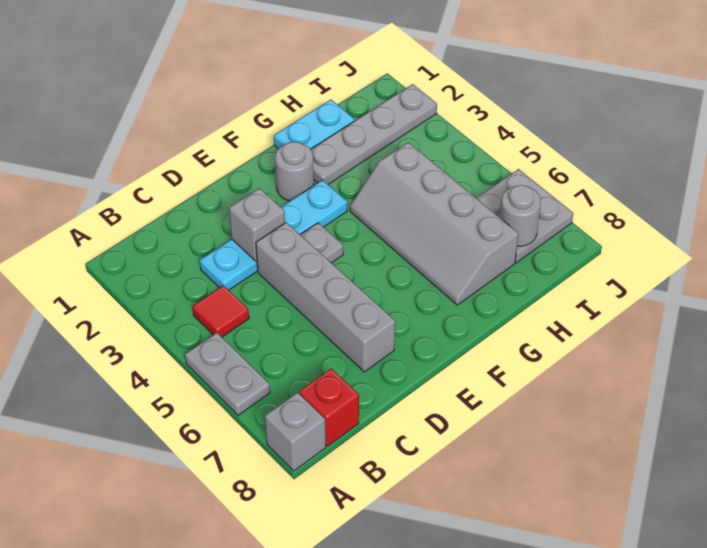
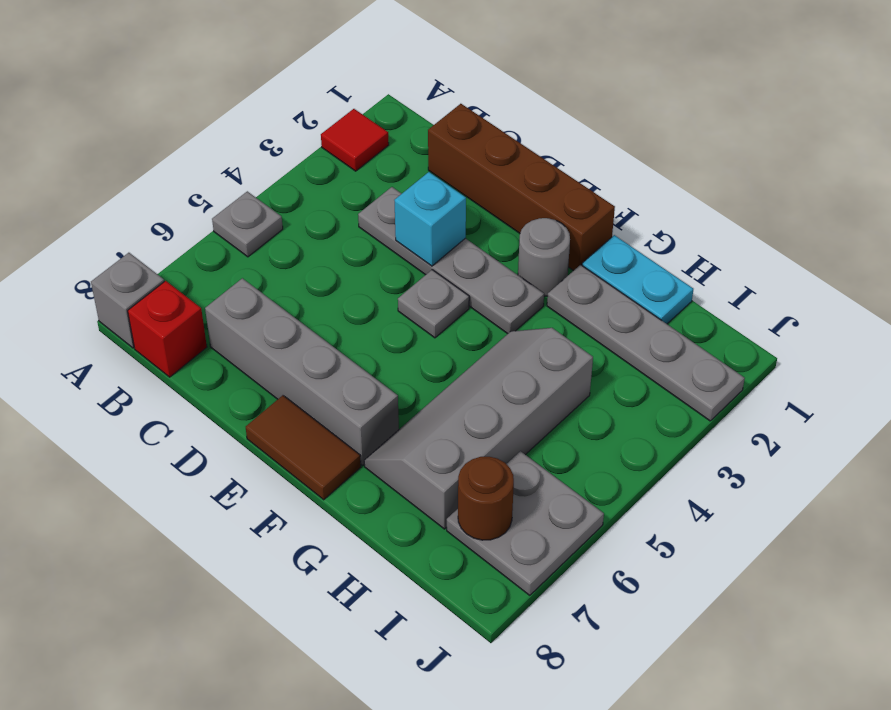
grey plate A5:A6 level 1 -> grey plate A5 level 1
red tile B4 level 1 -> red tile A2 level 1
none -> brown brick C1:F1 level 1
cyan plate C3:F3 level 1 -> grey plate C3:F3 level 1
grey brick D3 level 2 -> cyan brick D3 level 2
grey brick D4:D7 level 1 -> grey brick C7:F7 level 1
none -> brown tile E8:F8 level 1
grey round brick I7 level 2 -> brown round brick I7 level 2

